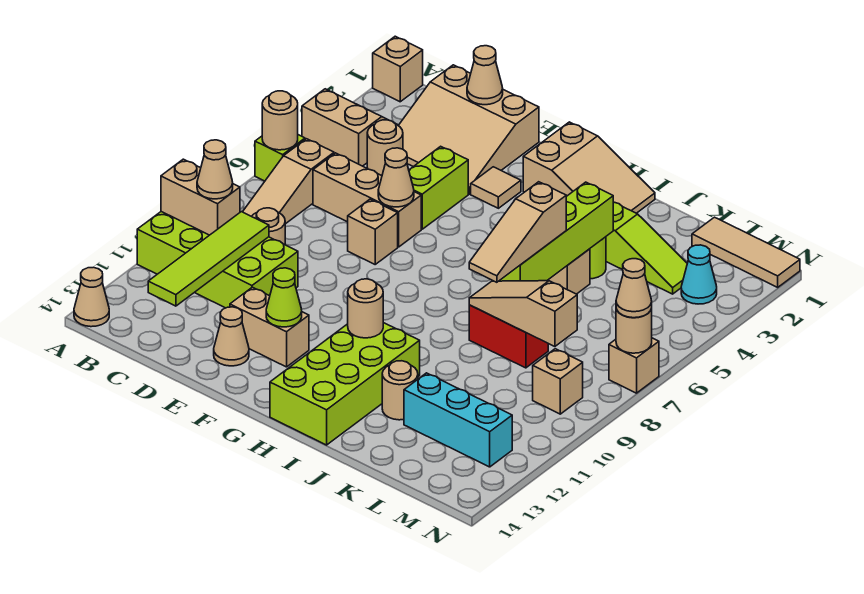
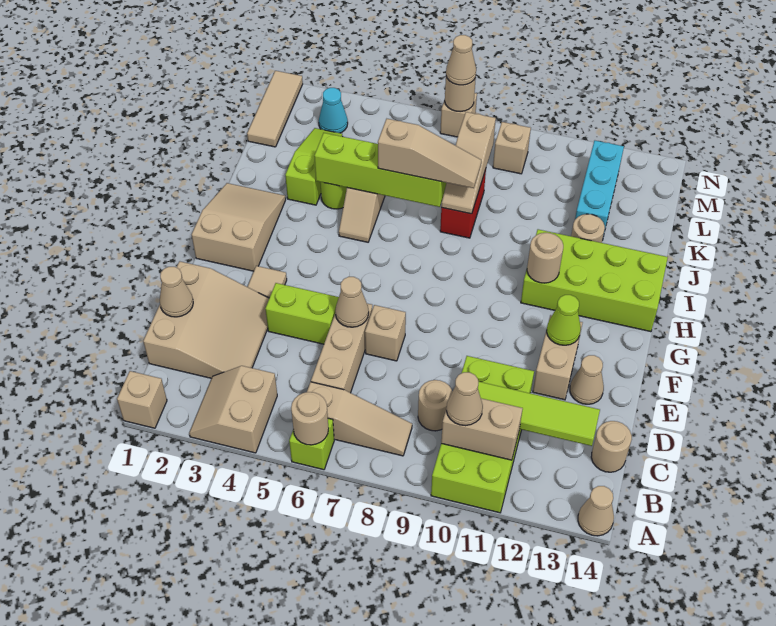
tan brick A10:B10 level 2 -> tan brick B10:B11 level 2
tan round brick C4 level 1 -> tan round brick C14 level 1

